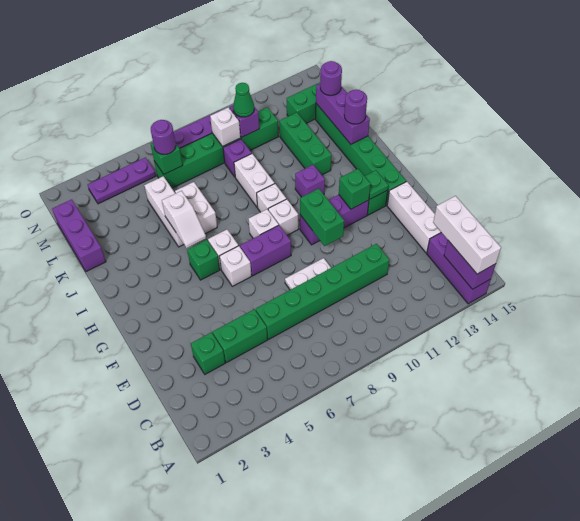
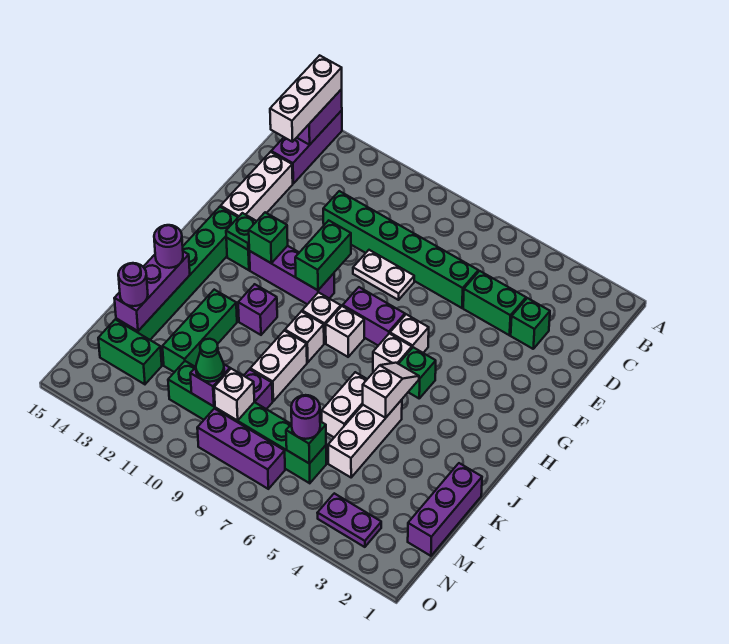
purple plate N3:N5 level 1 -> purple plate N3:N4 level 1

